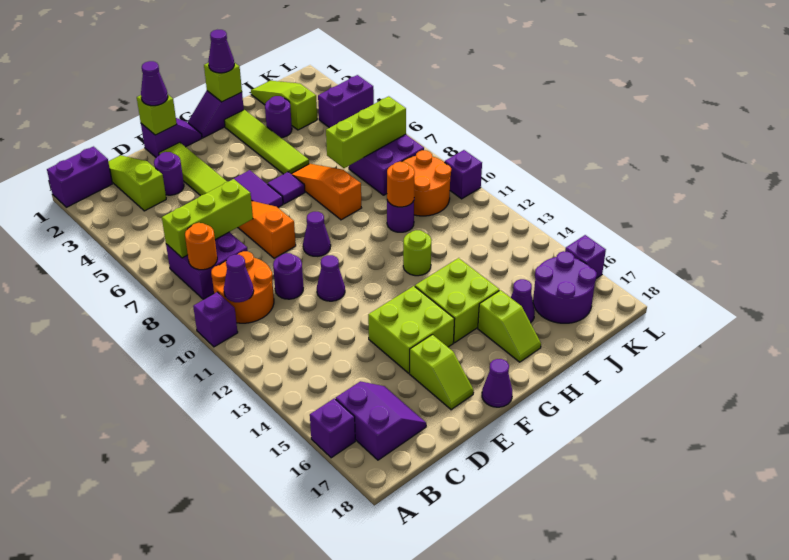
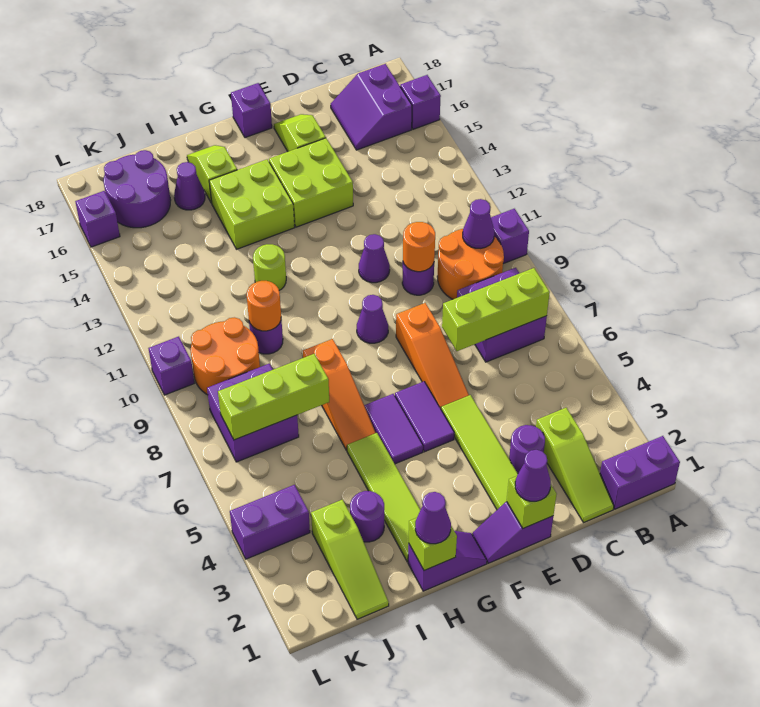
orange round brick B8 level 2 -> orange round brick D10 level 2
purple cone F18 level 1 -> purple brick F18 level 1
purple tile G6 level 1 -> purple tile G5:G6 level 1

